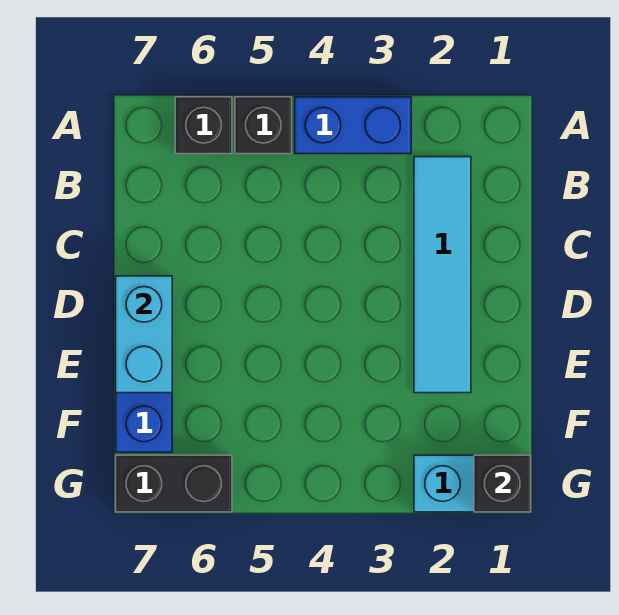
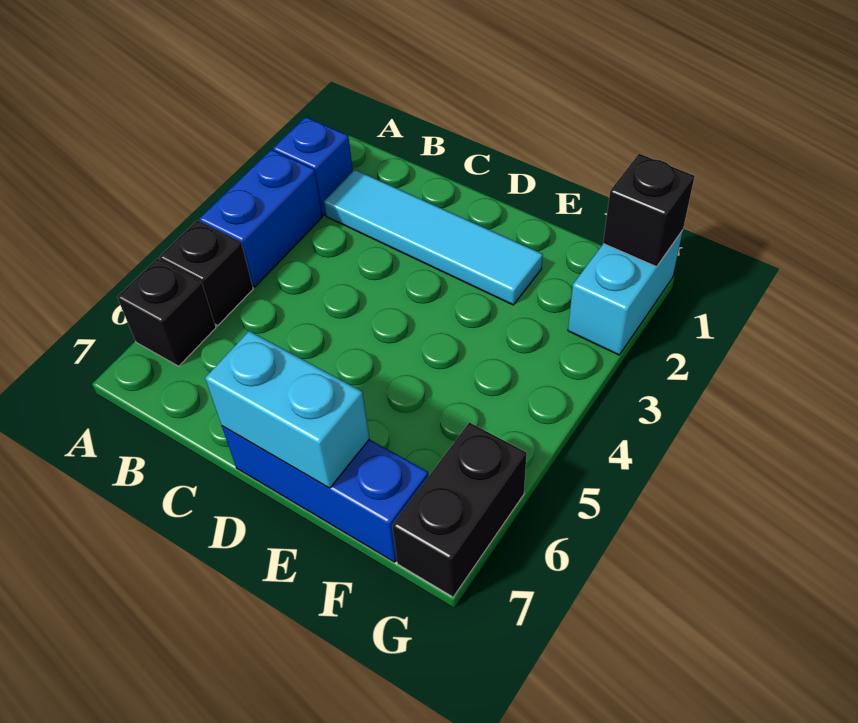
none -> blue brick A2 level 1

